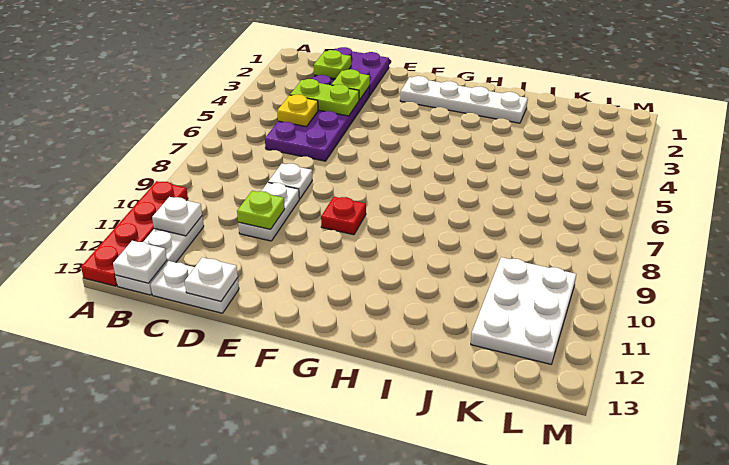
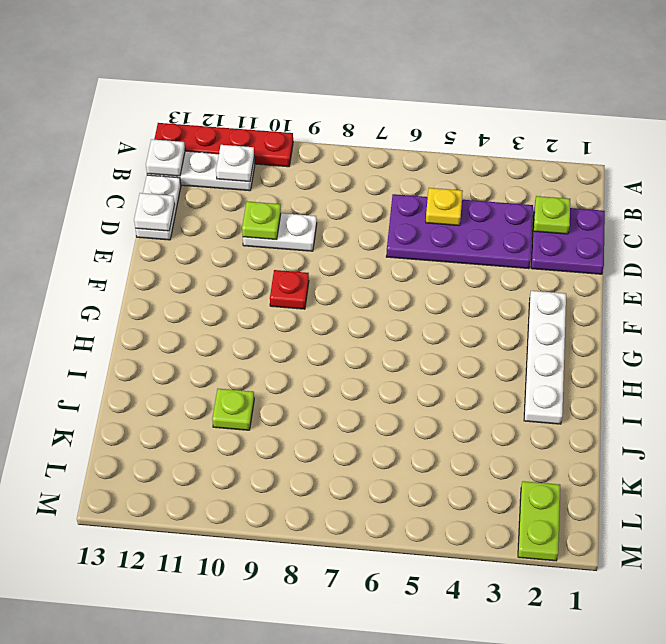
lime plate C4:D4 level 2 -> lime plate L2:M2 level 1
lime plate D3 level 2 -> lime plate J10 level 1
white plate D8 level 1 -> none
white plate K10:L12 level 1 -> none

